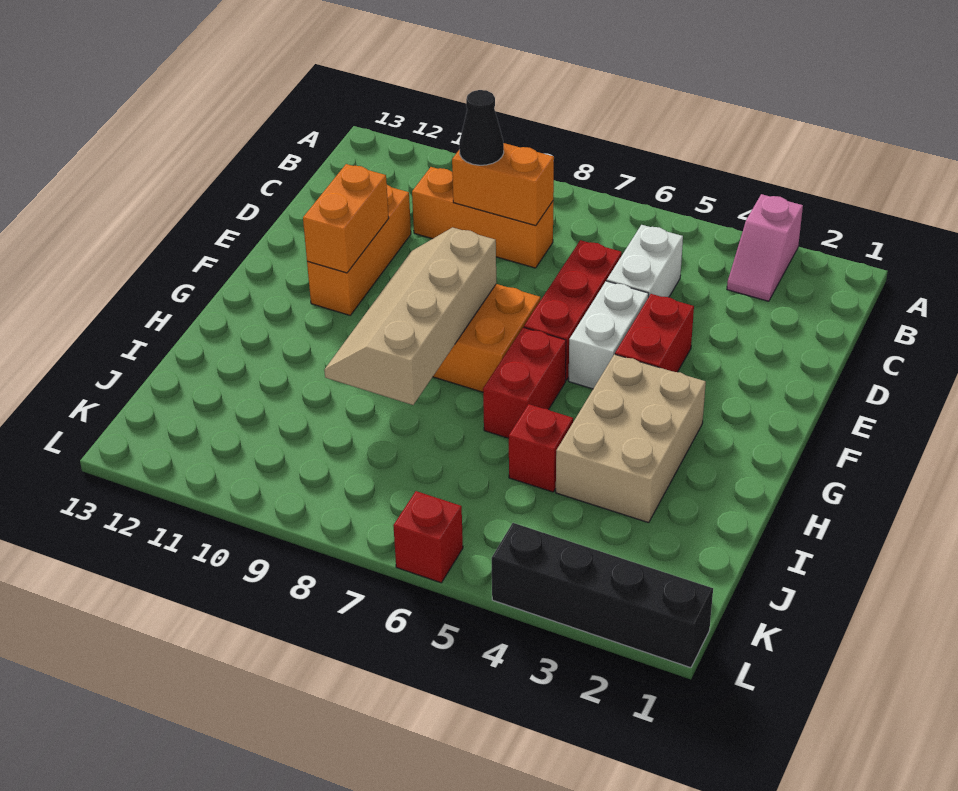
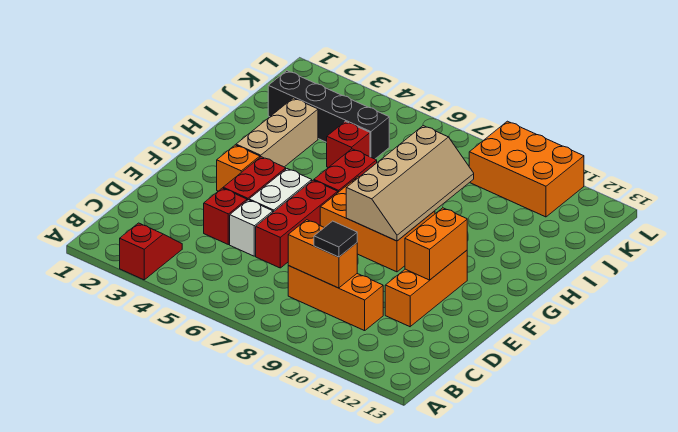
pink slope A3:B3 level 1 top A -> red slope A3:B3 level 1 top A
white brick C5:D5 level 1 -> white brick D5 level 1
black cone C9 level 3 -> black tile C9 level 3
none -> orange brick F3 level 1
tan brick G3:I4 level 1 -> tan brick G3:I3 level 1
none -> orange brick K9:L11 level 1
black brick L1:L4 level 1 -> black brick J2:J5 level 1
red brick L6 level 1 -> red brick D4 level 1

